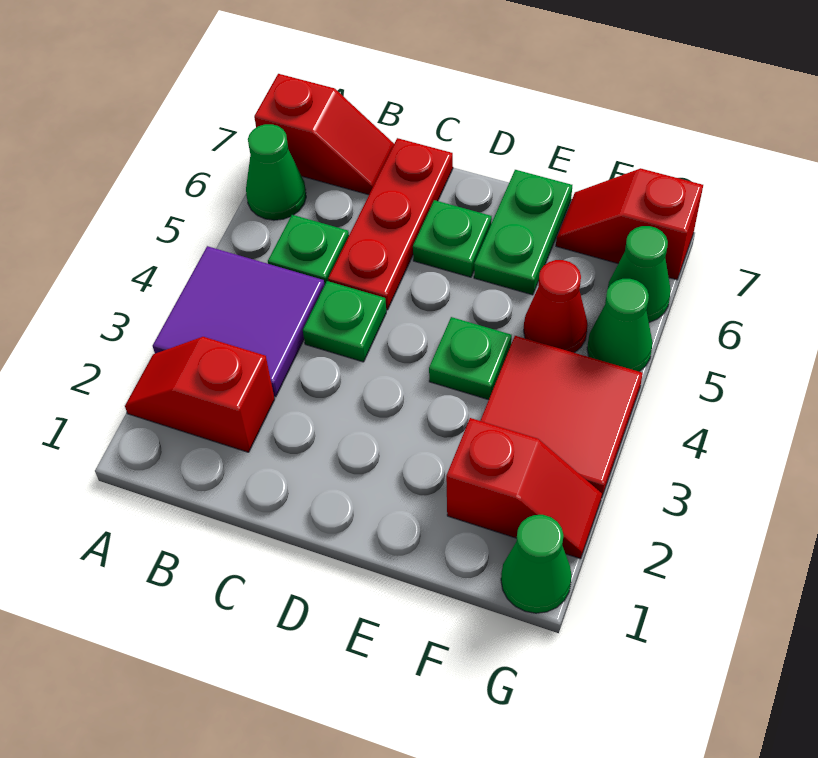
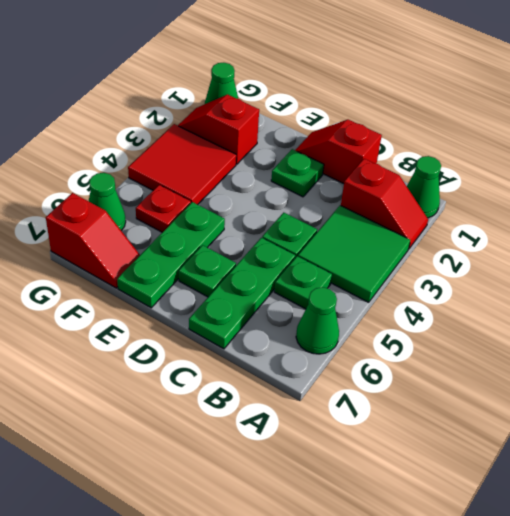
purple tile A3:B4 level 1 -> green tile A3:B4 level 1
red slope A7:B7 level 1 top A -> red slope C1:D1 level 1 top C
red plate C5:C7 level 1 -> green plate C5:C7 level 1
green plate E4 level 1 -> green plate D2 level 1
green plate E6:E7 level 1 -> green plate E5:E7 level 1
red cone F5 level 1 -> red plate F5 level 1
green cone G5 level 1 -> green cone A1 level 1

